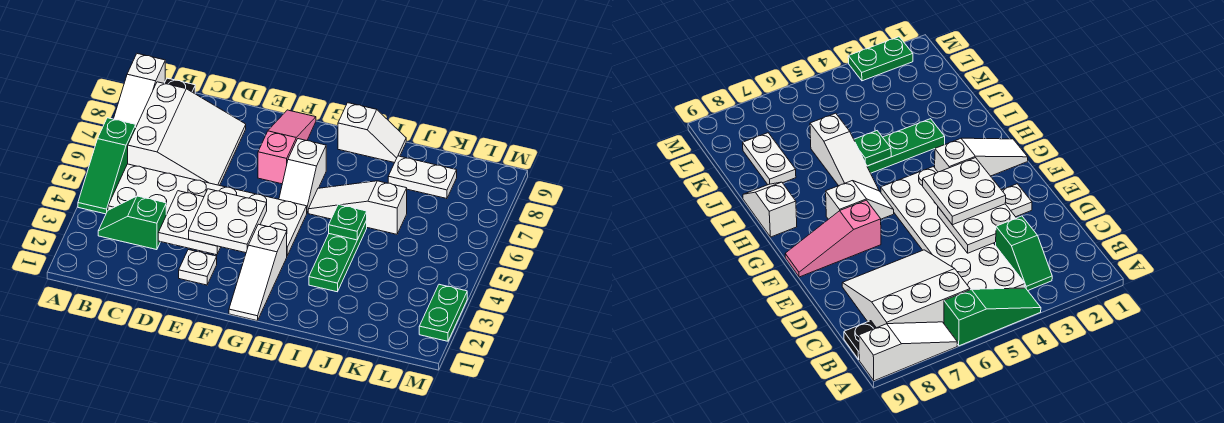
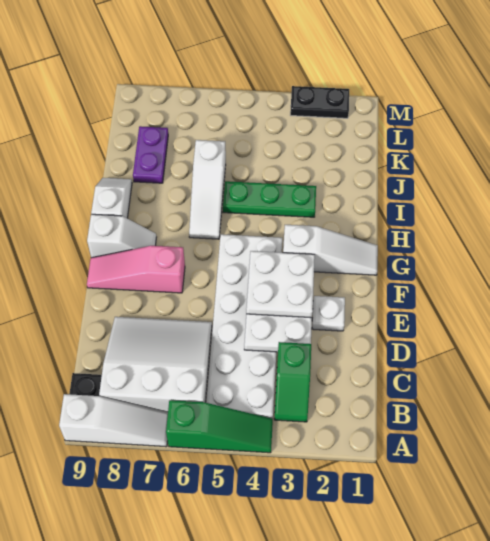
white slope G6:G7 level 1 top 7 -> white slope G8:G9 level 1 top 9
green plate I5 level 2 -> none
white plate J8:K8 level 1 -> purple plate J8:K8 level 1
green plate M2:M3 level 1 -> black plate M2:M3 level 1

